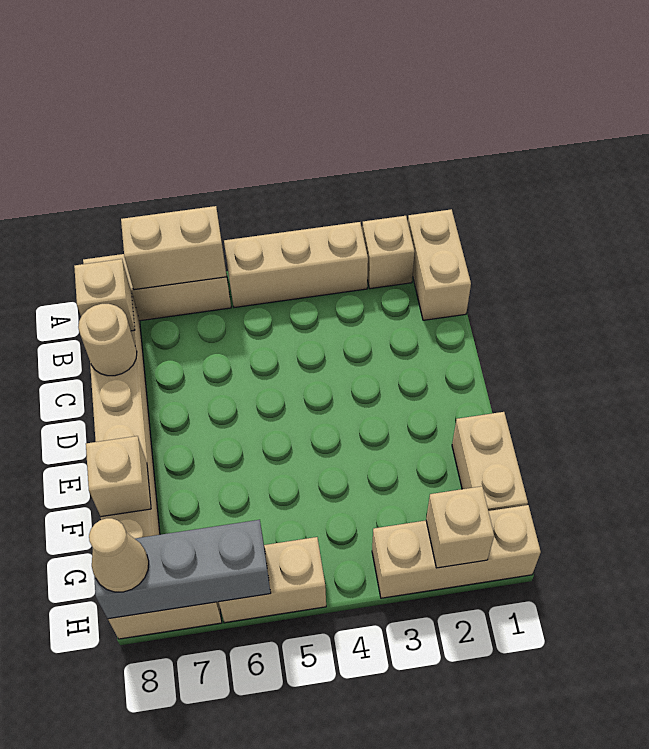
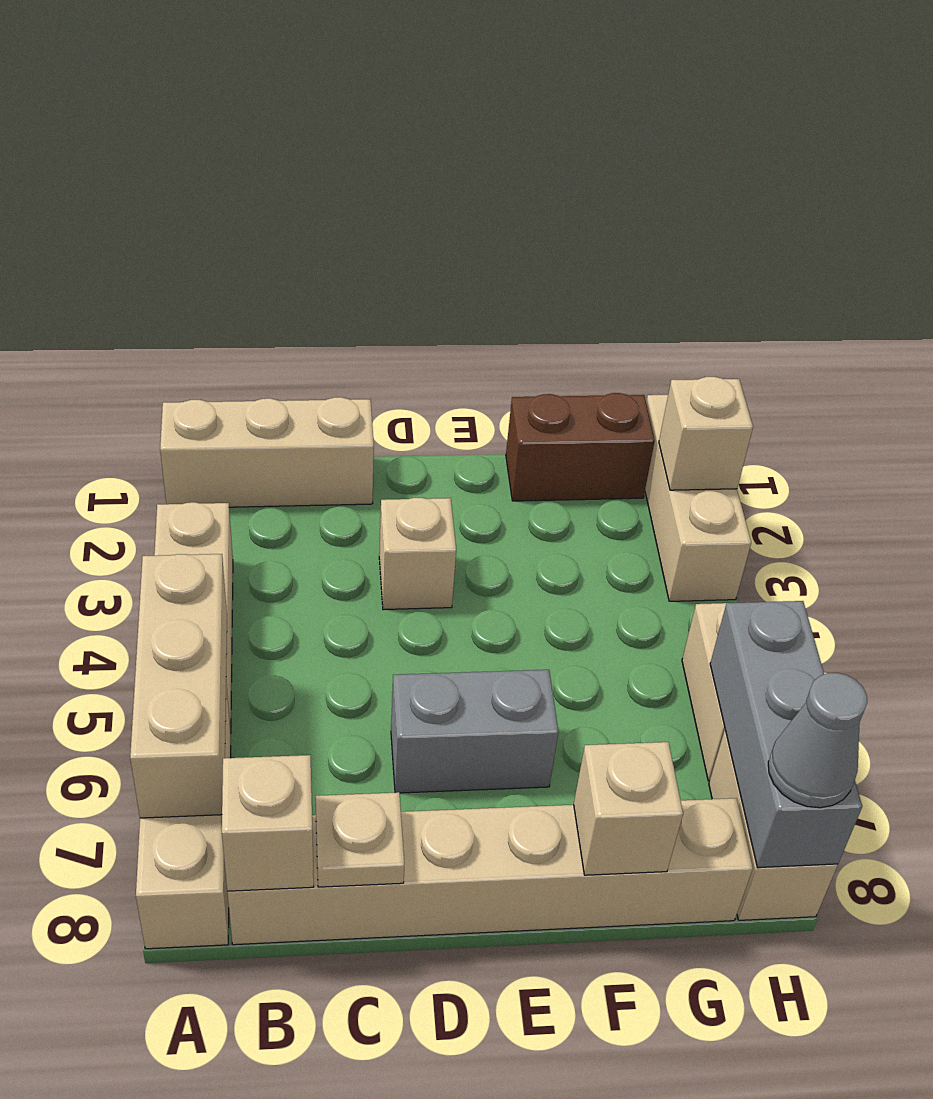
tan brick A1:B1 level 1 -> tan brick A1:C1 level 1
tan brick A2 level 1 -> tan brick D3 level 1
tan brick A6:A7 level 2 -> tan brick A5:A7 level 2
tan round brick C8 level 2 -> tan plate C8 level 2
none -> grey brick D6:E6 level 1
tan brick F1:G1 level 1 -> brown brick F1:G1 level 1
tan cone H8 level 3 -> grey cone H8 level 3

